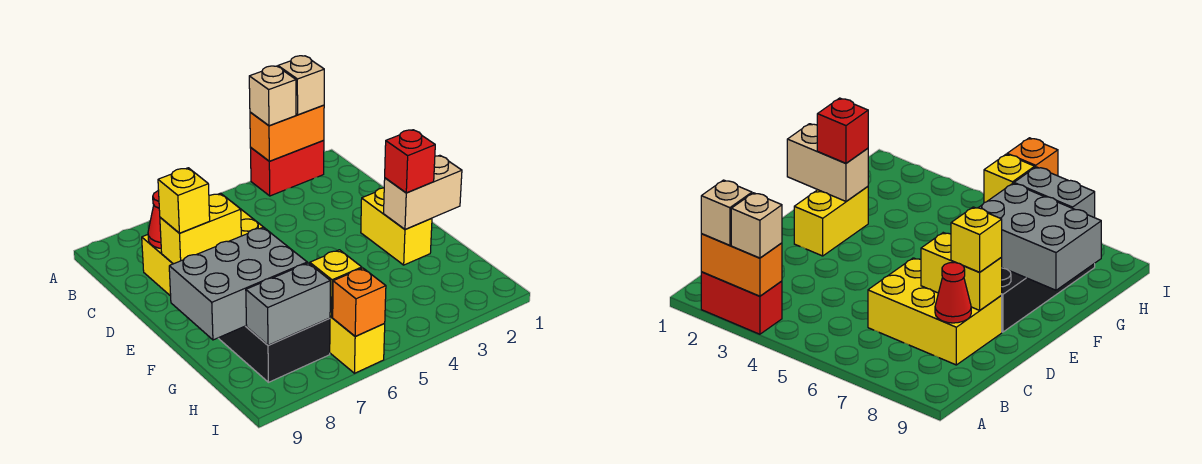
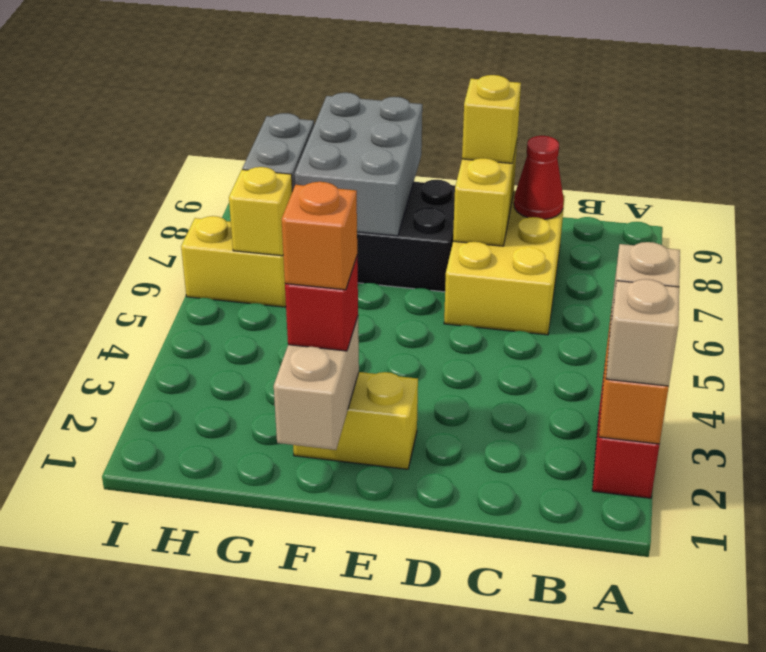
orange brick I6 level 2 -> orange brick F2 level 4

